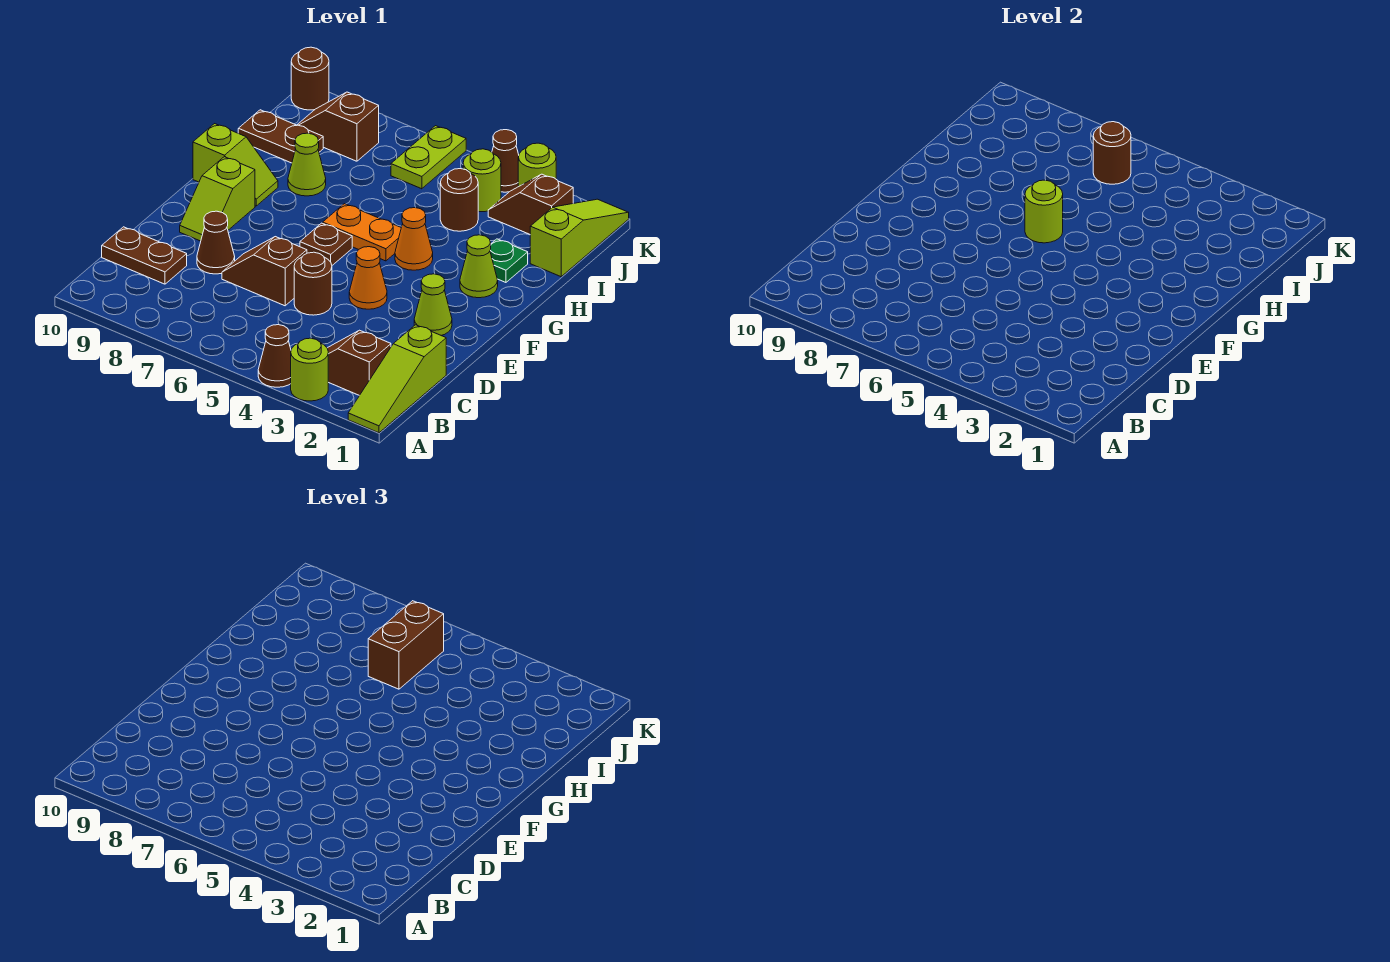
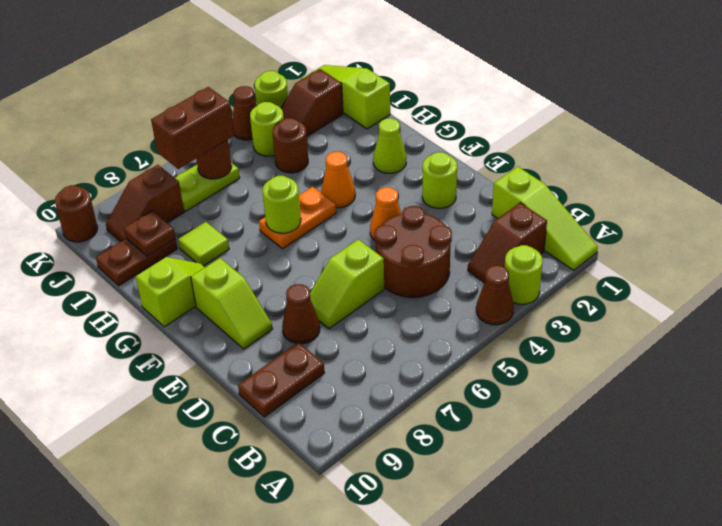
brown round brick D5 level 1 -> brown round brick C4:D5 level 1
brown slope D6:D7 level 1 top 6 -> lime slope D6:D7 level 1 top 6
lime cone E2 level 1 -> lime round brick E2 level 1
brown plate F6 level 1 -> brown plate I9 level 2
green plate H2 level 1 -> none
lime cone H8 level 1 -> lime tile H8 level 1
brown brick I6:J6 level 3 -> brown brick J6:J7 level 3
lime plate J6:K6 level 1 -> lime plate J6:J7 level 1

